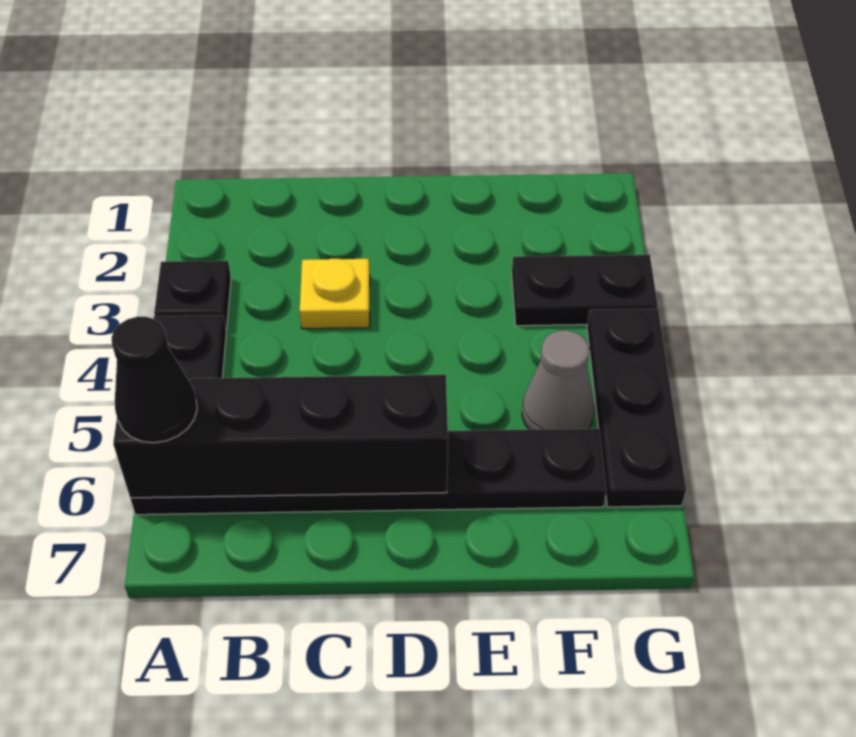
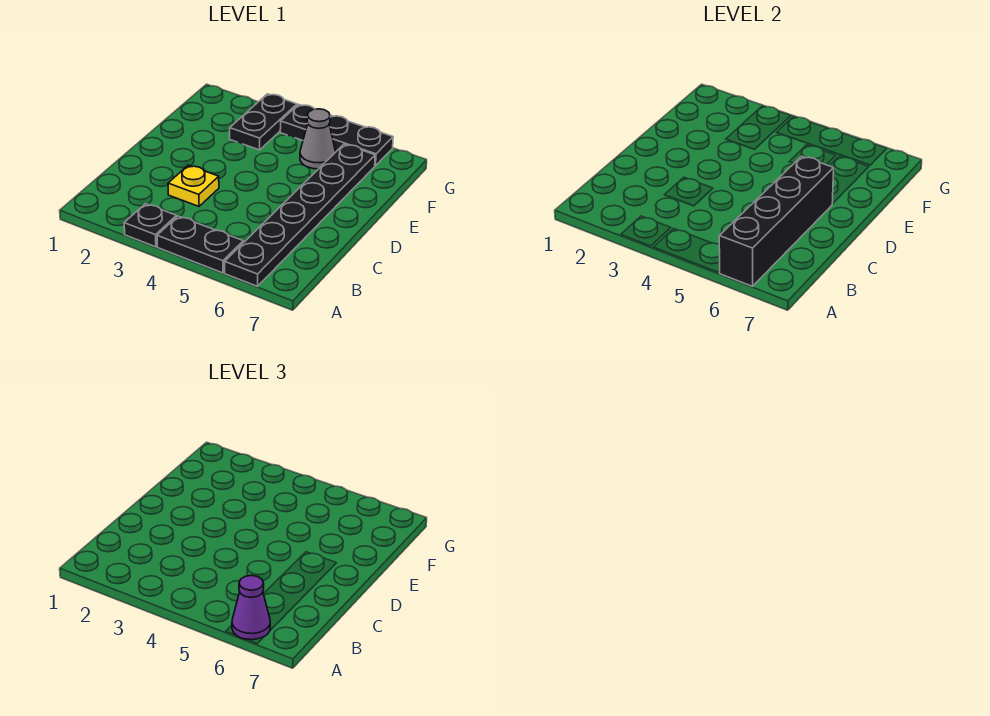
black cone A6 level 3 -> purple cone A6 level 3

